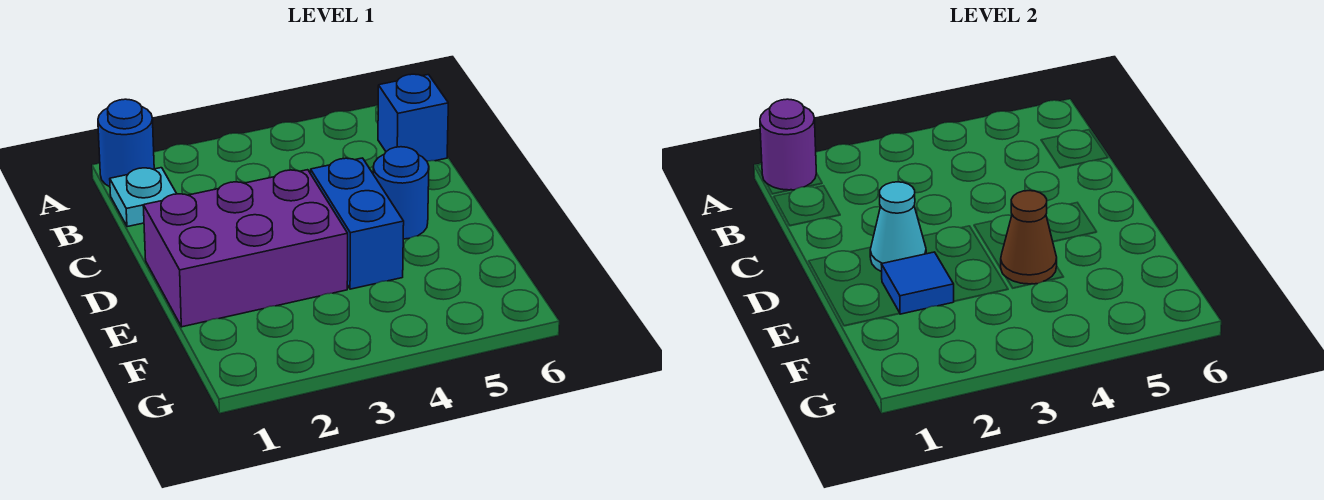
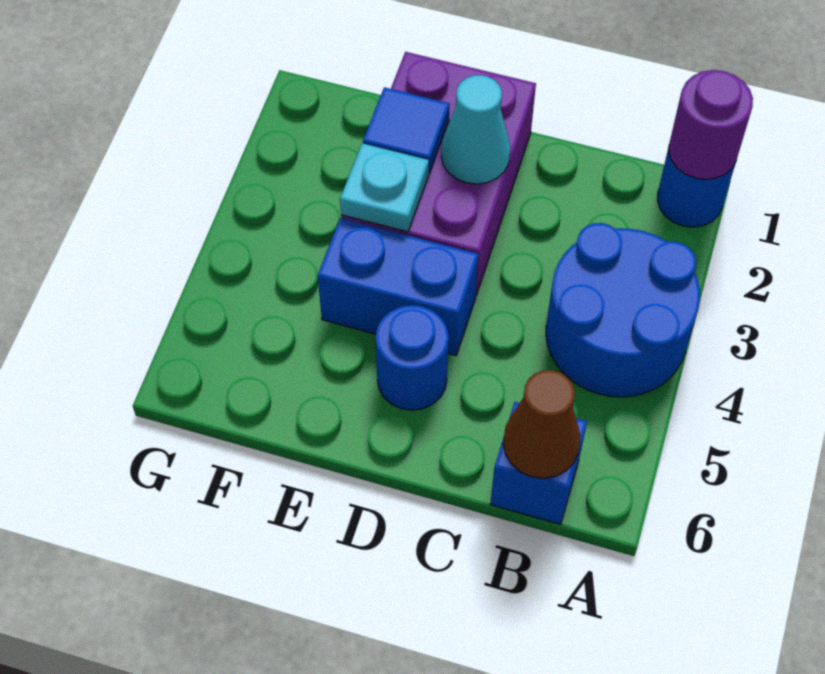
none -> blue round brick A3:B4 level 1
cyan plate B1 level 1 -> cyan plate E3 level 2
brown cone E4 level 2 -> brown cone B6 level 2

